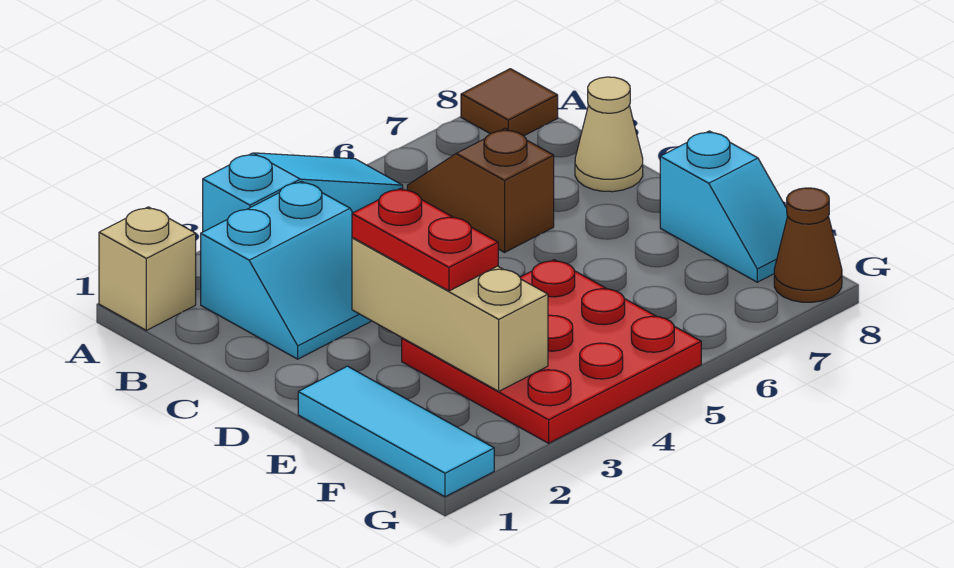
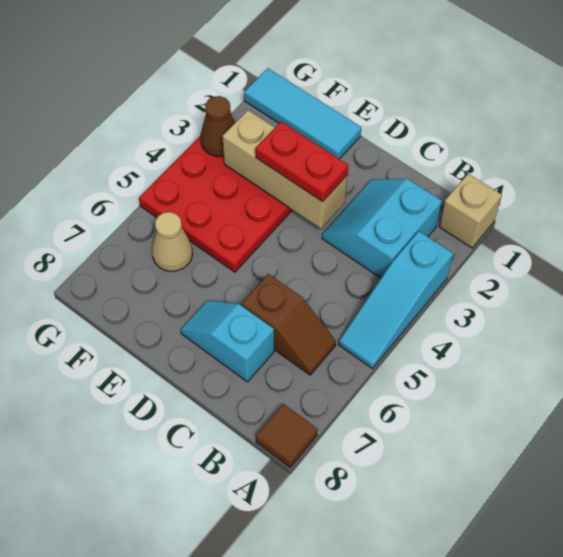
tan cone C8 level 1 -> tan cone F6 level 1
cyan slope E8:F8 level 1 top E -> cyan slope C7:D7 level 1 top C
brown cone G8 level 1 -> brown cone G3 level 2

